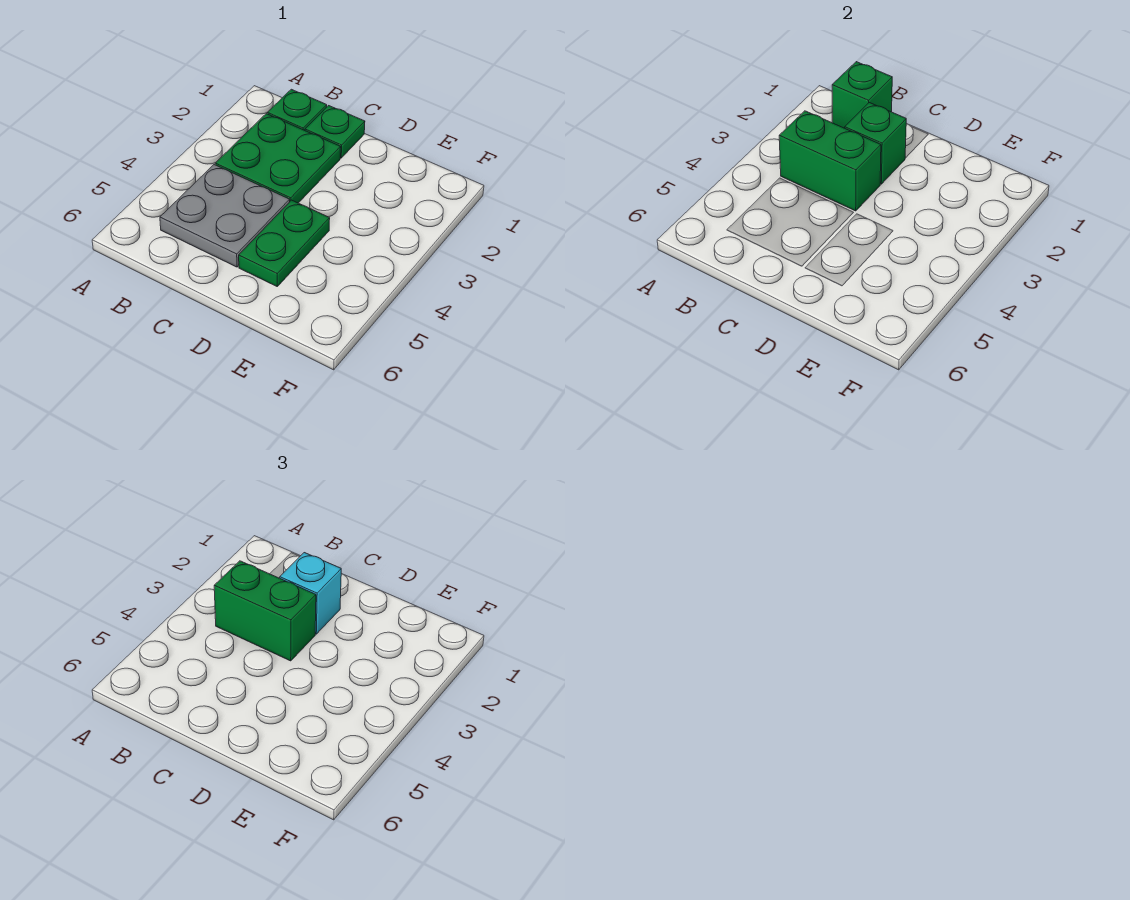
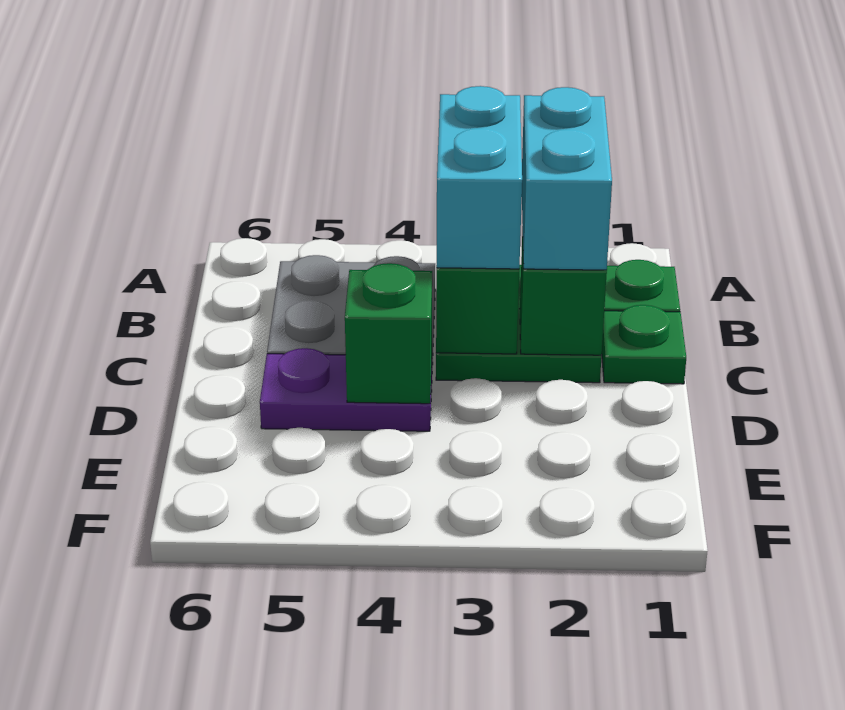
green brick B1 level 2 -> green brick D4 level 2
green brick B3:C3 level 3 -> cyan brick B3:C3 level 3
cyan brick C2 level 3 -> cyan brick B2:C2 level 3
green plate D4:D5 level 1 -> purple plate D4:D5 level 1

